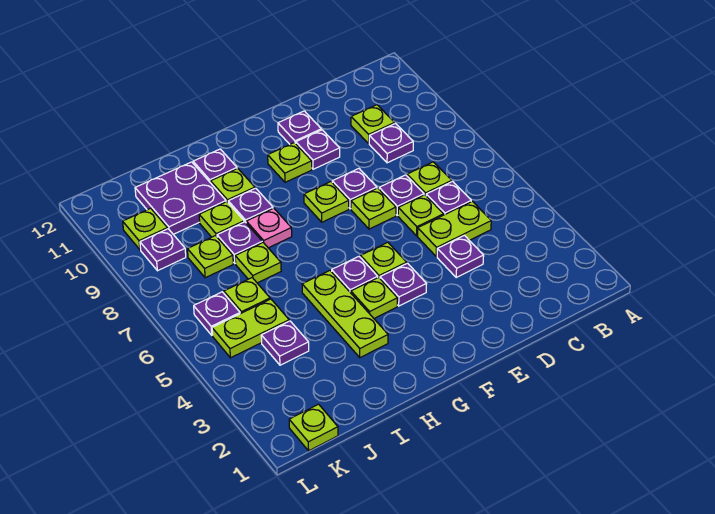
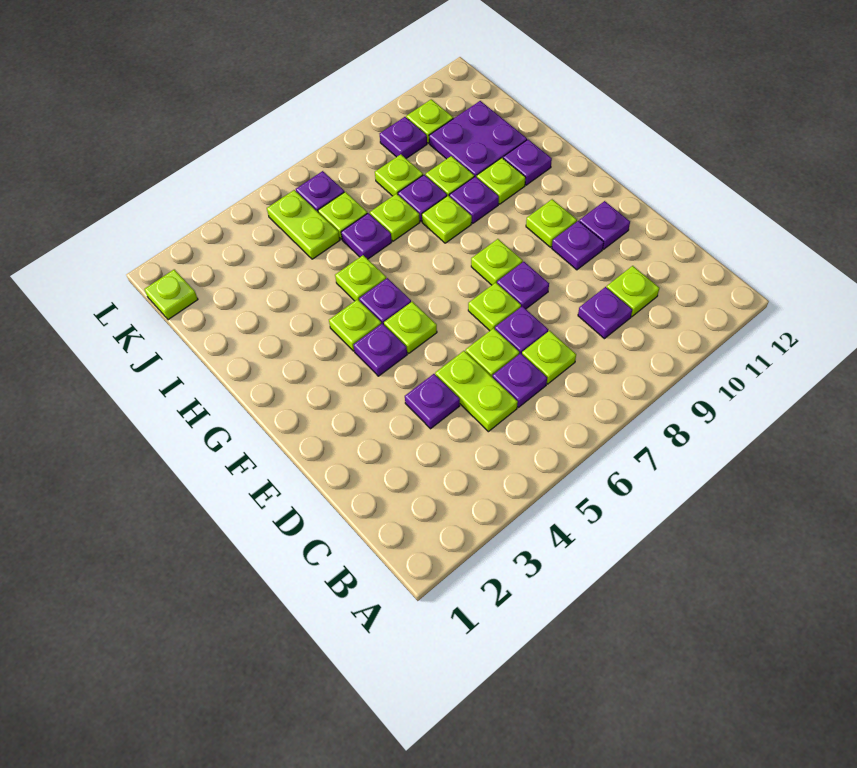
lime plate H3:H5 level 1 -> lime plate H5 level 1
pink plate H8 level 1 -> lime plate H8 level 1
purple plate J4 level 1 -> purple plate I6 level 1

